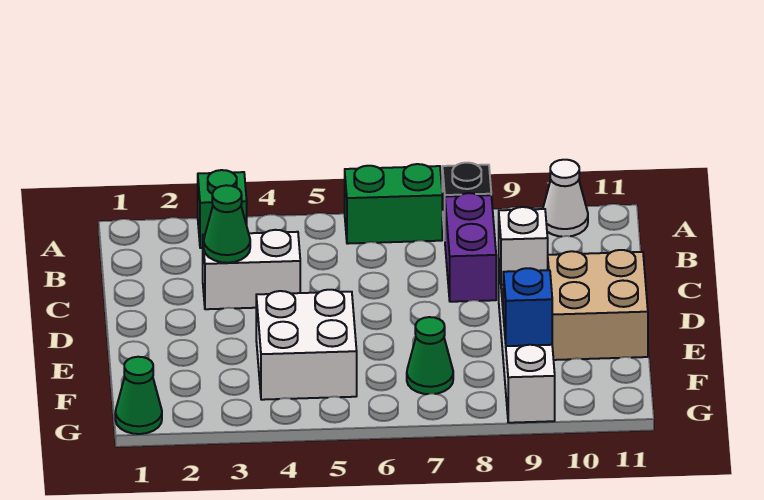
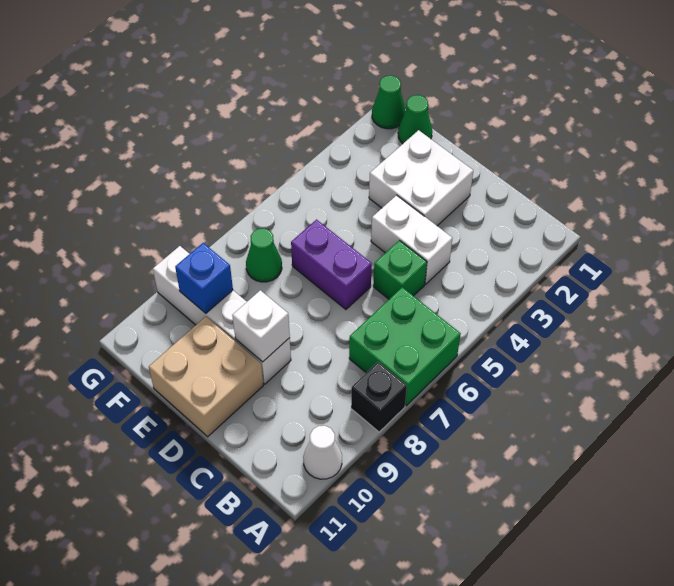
green brick A3 level 1 -> green brick C5 level 1
green brick A6:A7 level 1 -> green brick A6:B7 level 1
purple brick B8:C8 level 1 -> purple brick D6:E6 level 1
white brick C3:C4 level 1 -> white brick C4:D4 level 1
green cone C3 level 2 -> green cone F1 level 1
white brick E4:F5 level 1 -> white brick D2:E3 level 1

